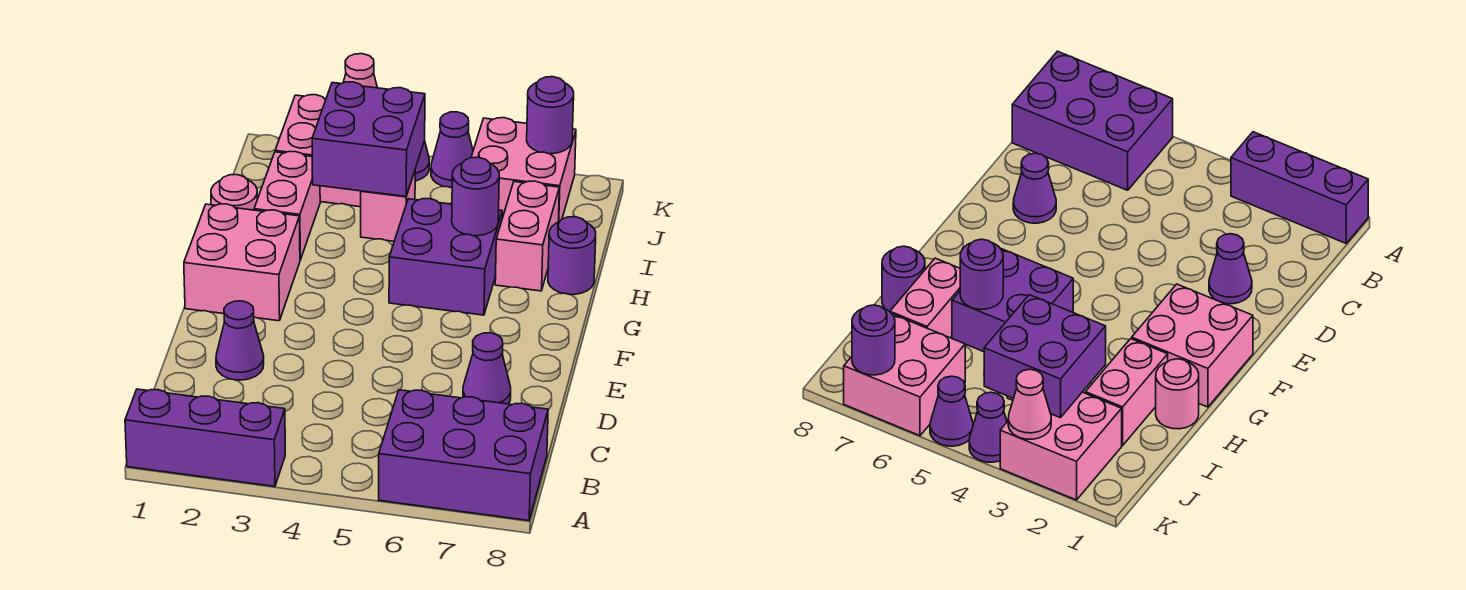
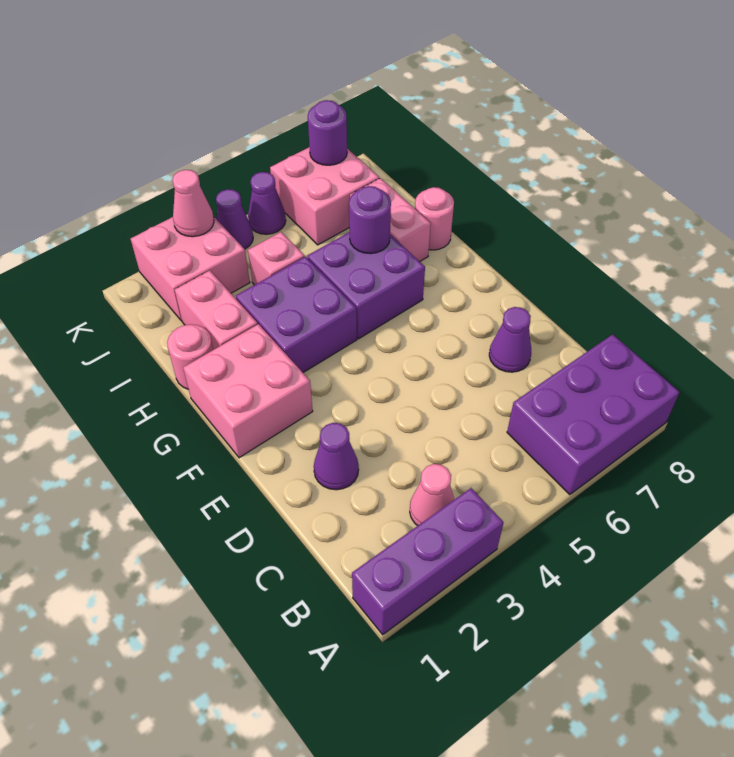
none -> pink cone B3 level 1
purple round brick H8 level 1 -> pink round brick H8 level 1
purple brick I3:J4 level 2 -> purple brick G3:H4 level 1

